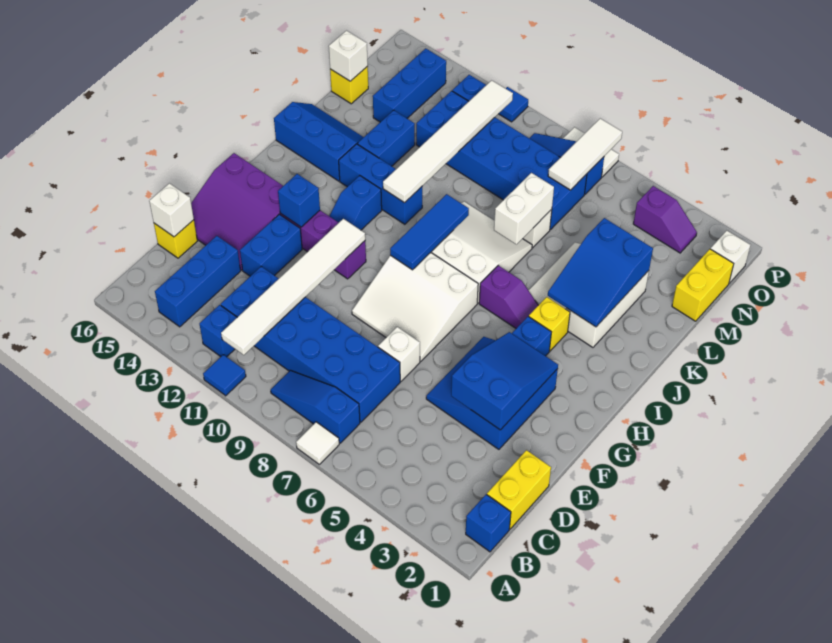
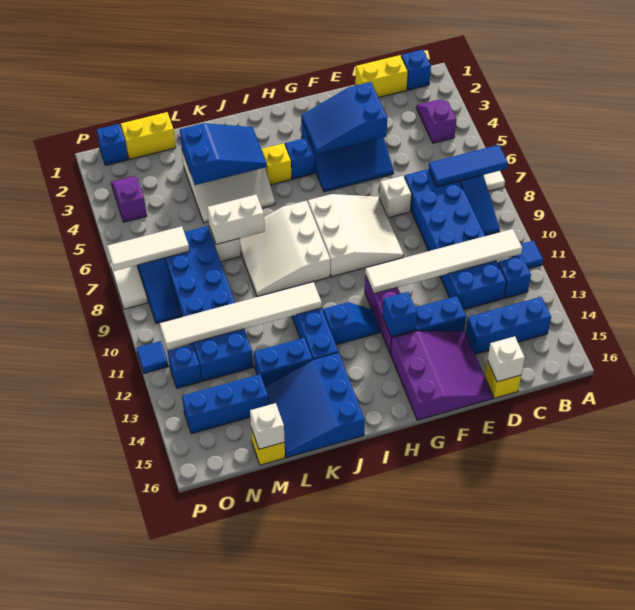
blue tile H9:J9 level 2 -> blue tile A7:C7 level 2
purple slope I5:I6 level 1 top 6 -> purple slope B3:B4 level 1 top 4
blue slope J14:K16 level 1 top J -> blue slope J14:L16 level 1 top J
white brick O1 level 1 -> blue brick O1 level 1

